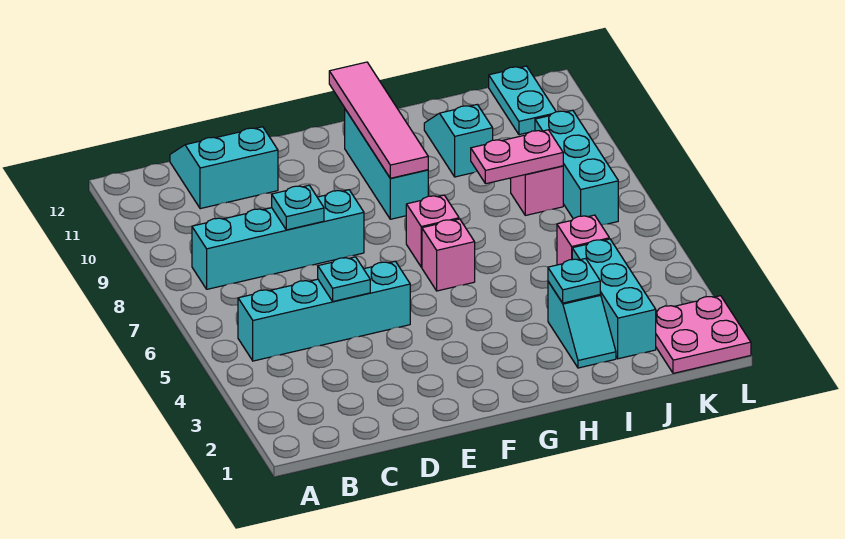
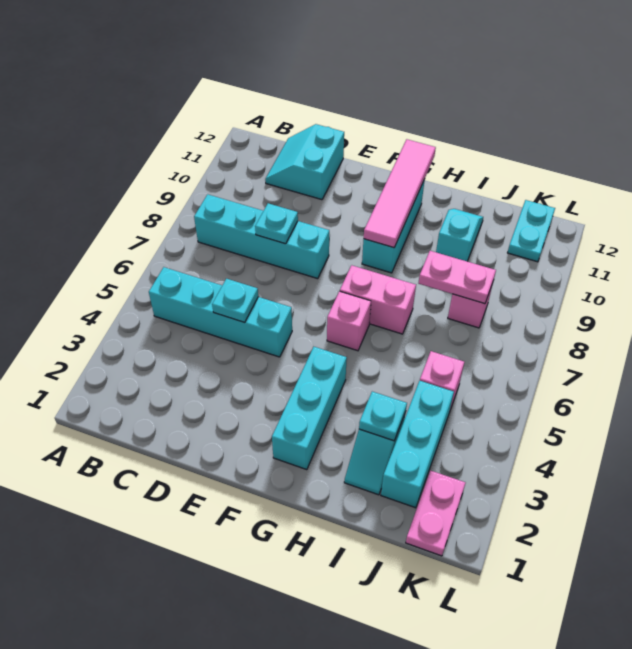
cyan slope C11:D12 level 1 top 11 -> cyan slope C11:D12 level 1 top D
pink brick G7 level 1 -> pink brick G7:H7 level 1
pink plate K1:L2 level 1 -> pink plate K1:K2 level 1
cyan brick K7:K9 level 1 -> cyan brick G2:G4 level 1

